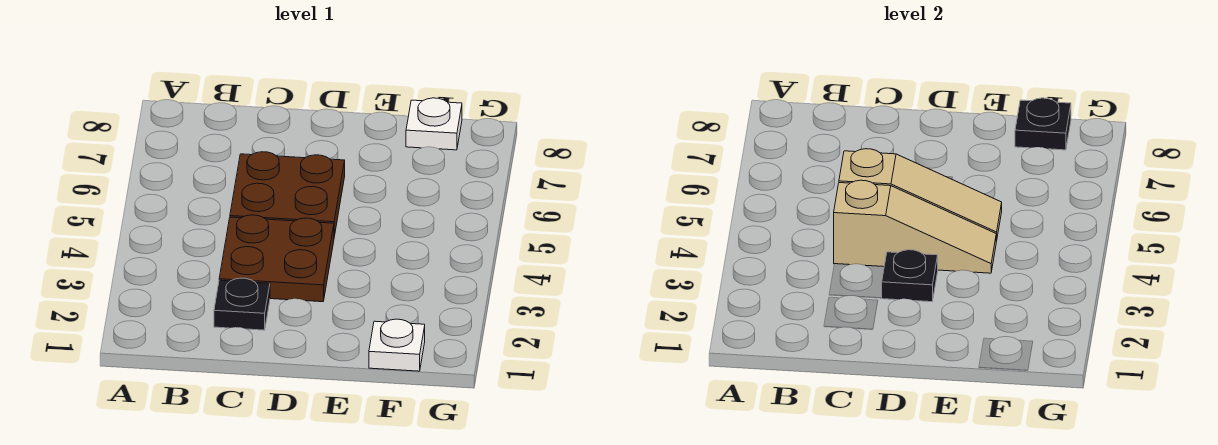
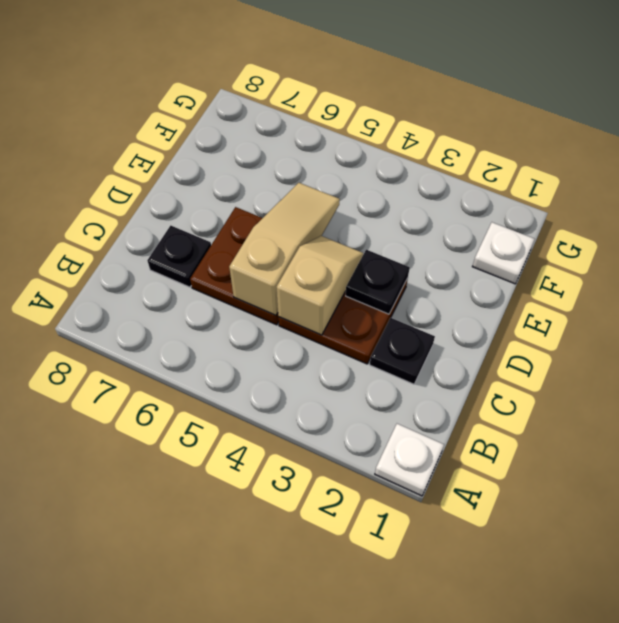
tan slope C4:E4 level 2 top C -> tan slope C4:D4 level 2 top C
white plate F8 level 1 -> white plate A1 level 1
black plate F8 level 2 -> black plate C7 level 1

